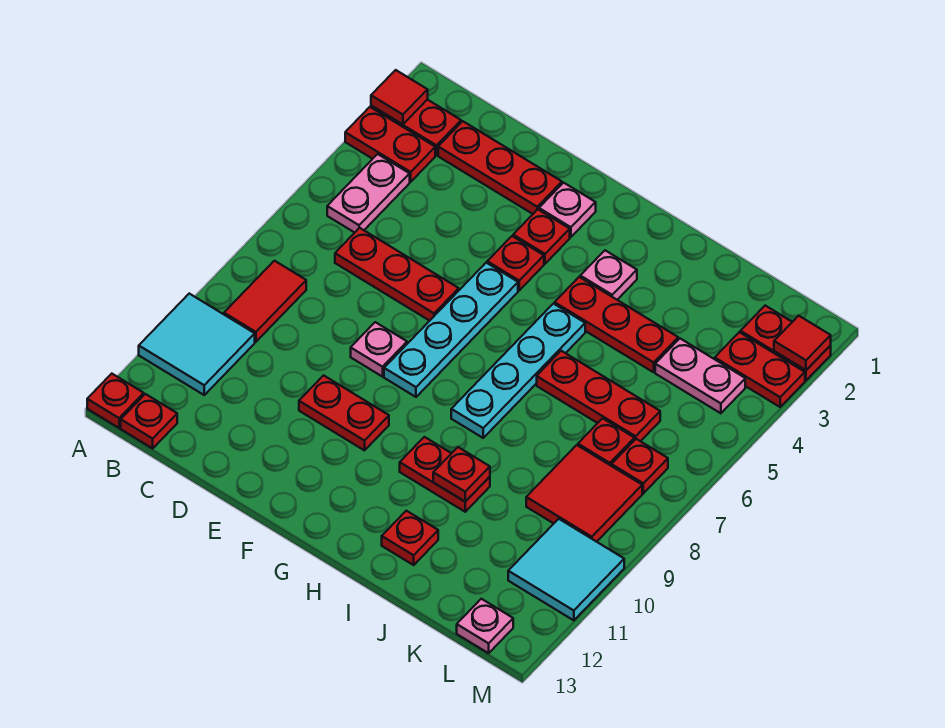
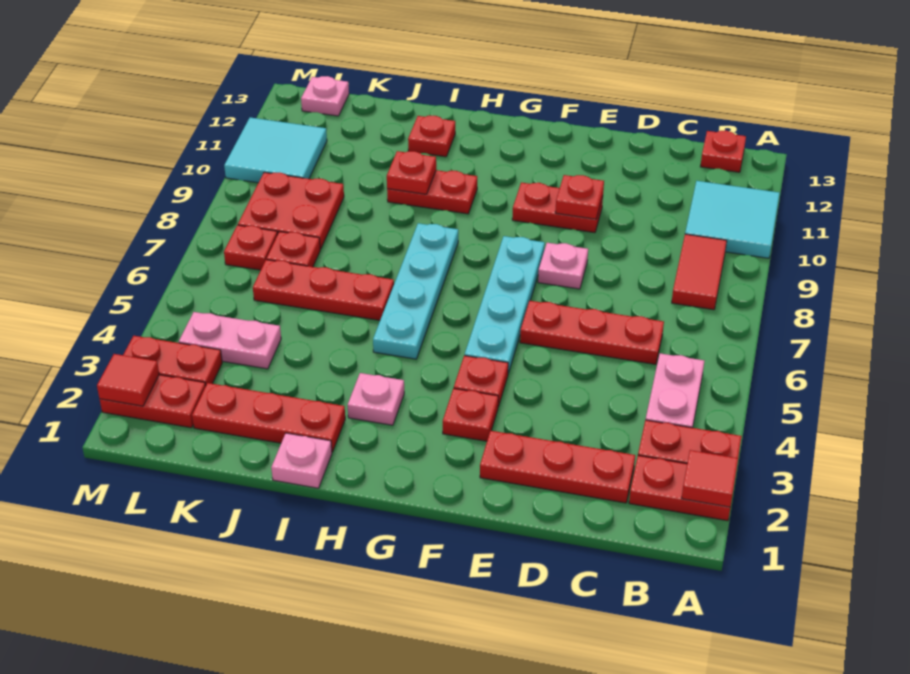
red plate A13 level 1 -> red plate E10 level 2
pink plate F2 level 1 -> pink plate I1 level 1
red plate H4:J4 level 1 -> red plate I2:K2 level 1
red tile K8:L9 level 1 -> red plate K8:L9 level 1

